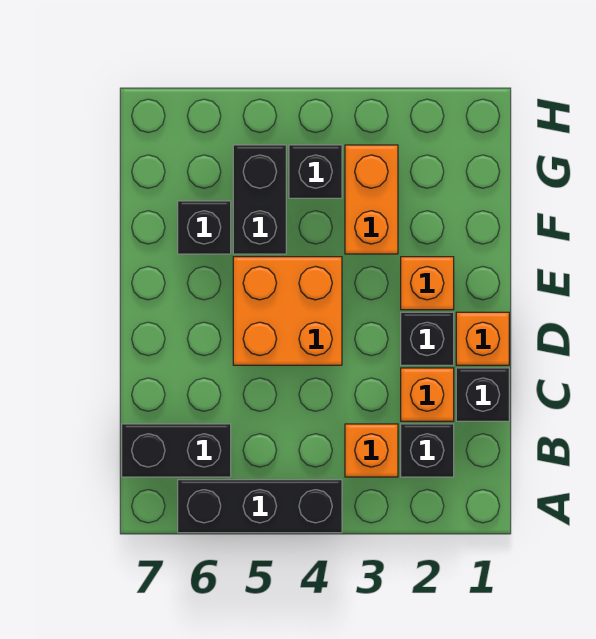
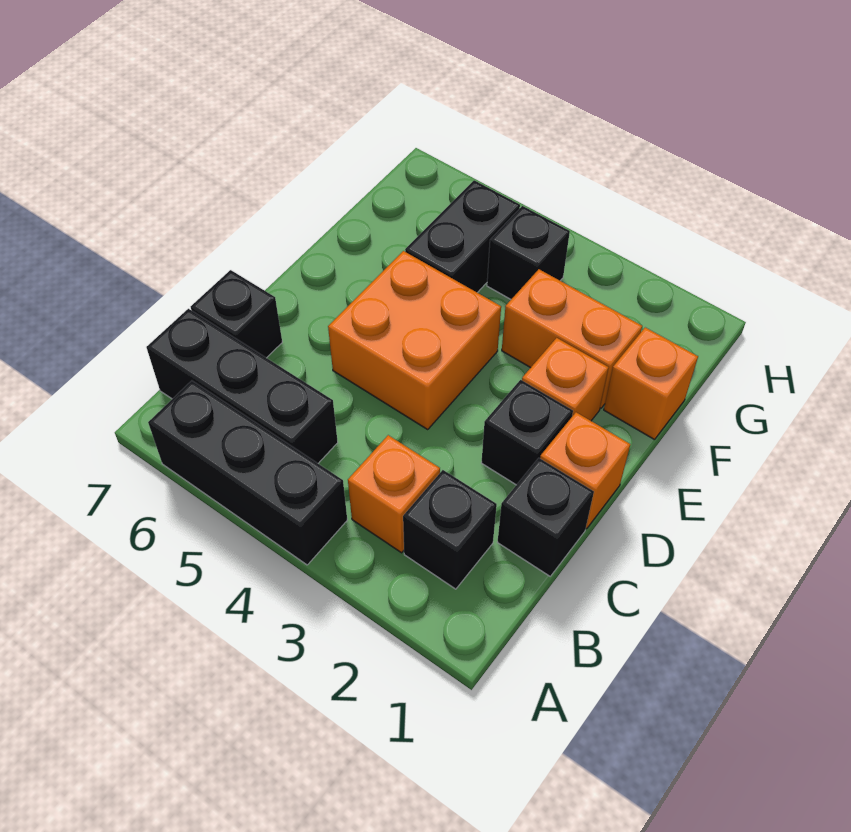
black brick B6:B7 level 1 -> black brick B5:B7 level 1
orange brick C2 level 1 -> orange brick F1 level 1
orange brick F3:G3 level 1 -> orange brick F2:F3 level 1
black brick F6 level 1 -> black brick C7 level 1

